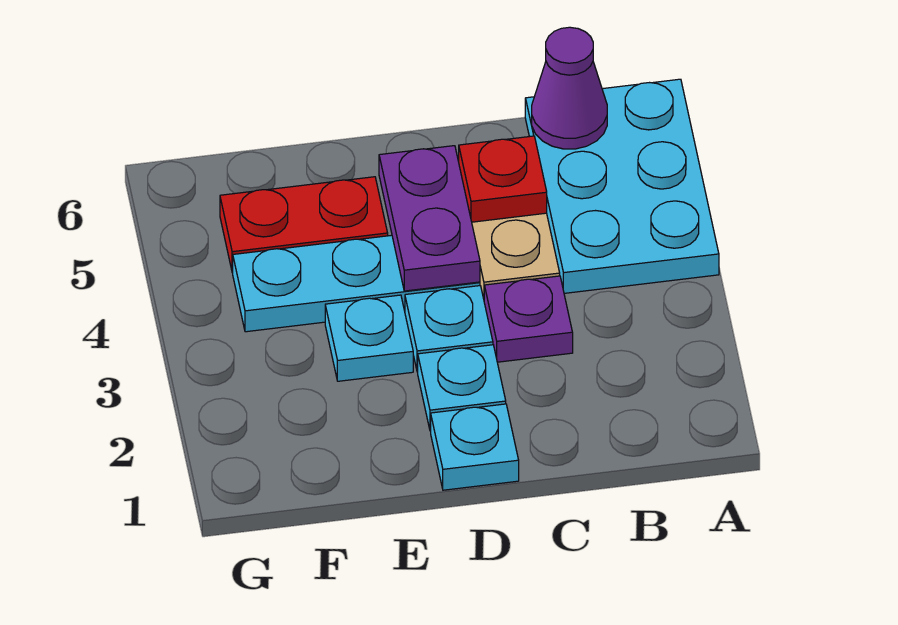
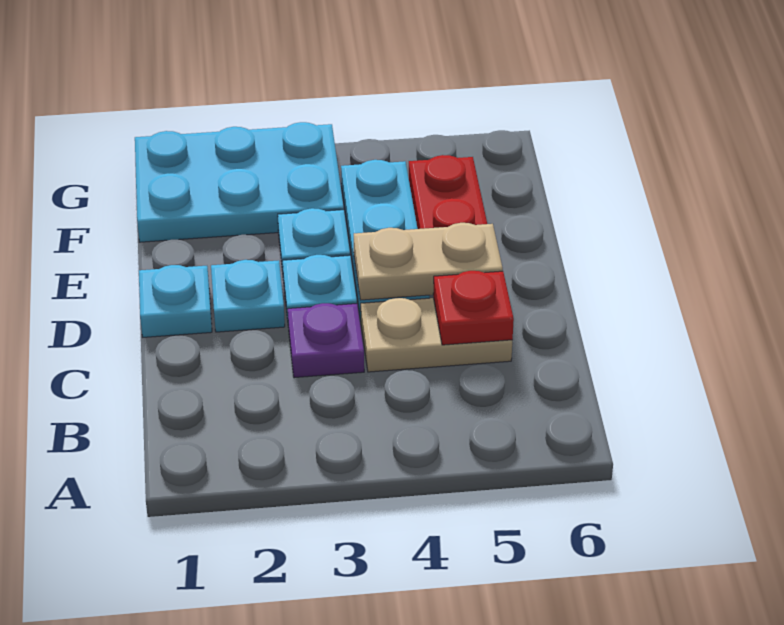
cyan plate A4:B6 level 1 -> cyan plate F1:G3 level 1
purple cone B6 level 2 -> none
purple plate D4:D5 level 2 -> tan plate D4:D5 level 2

